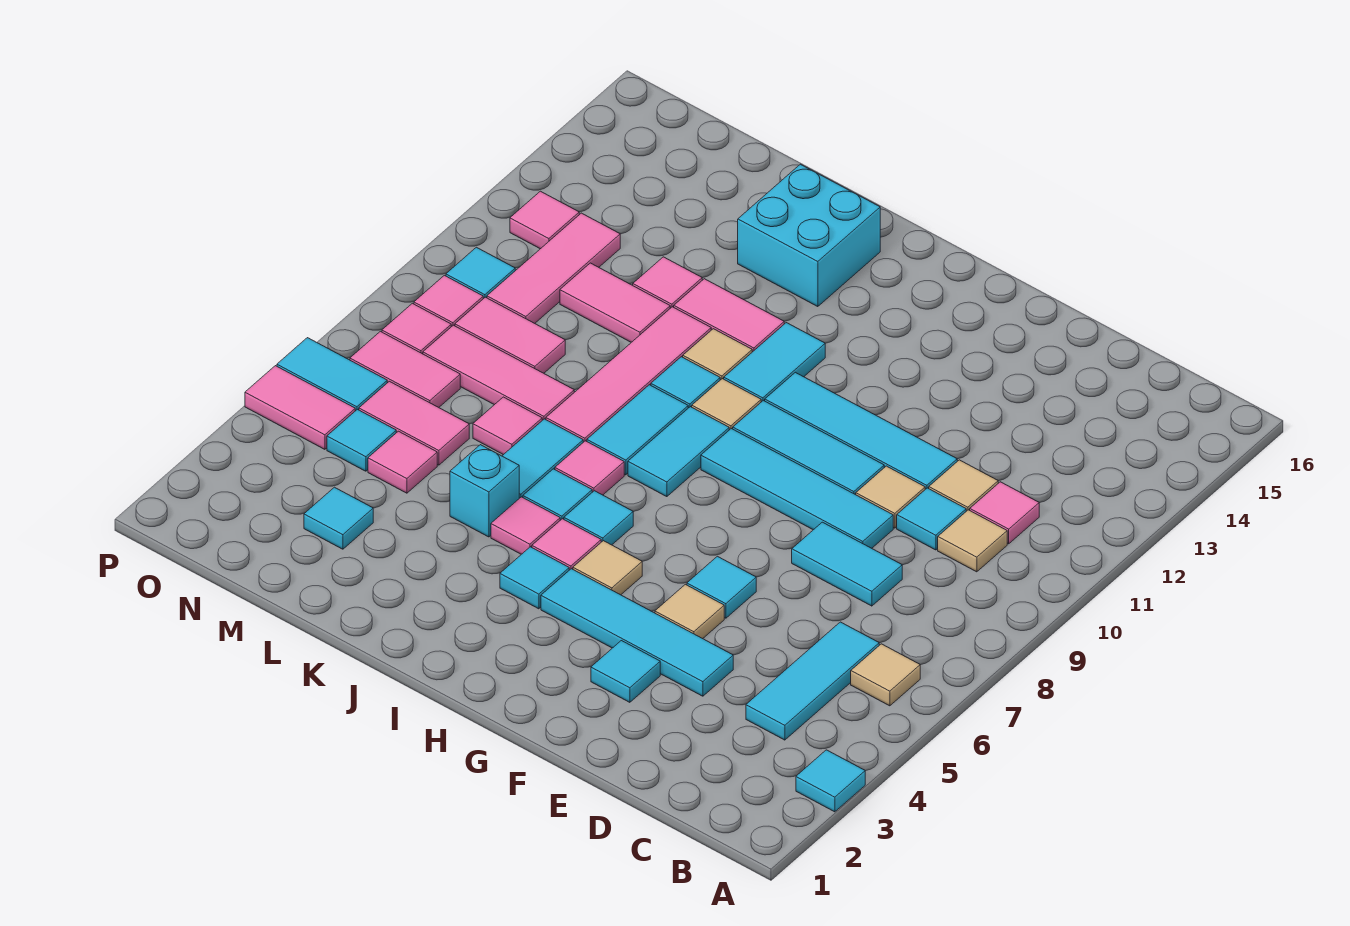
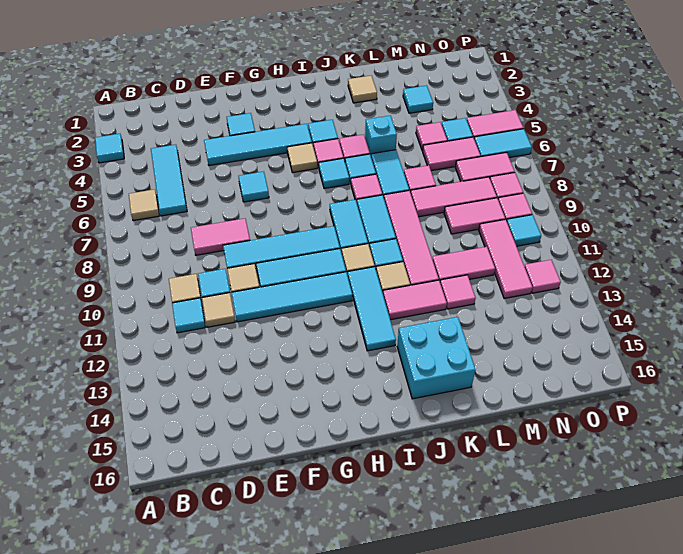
pink tile C11 level 1 -> cyan tile C11 level 1
cyan tile D8:E8 level 1 -> pink tile D8:E8 level 1
tan tile F5 level 1 -> tan tile K2 level 1
cyan tile I11:I12 level 1 -> cyan tile I11:I13 level 1

